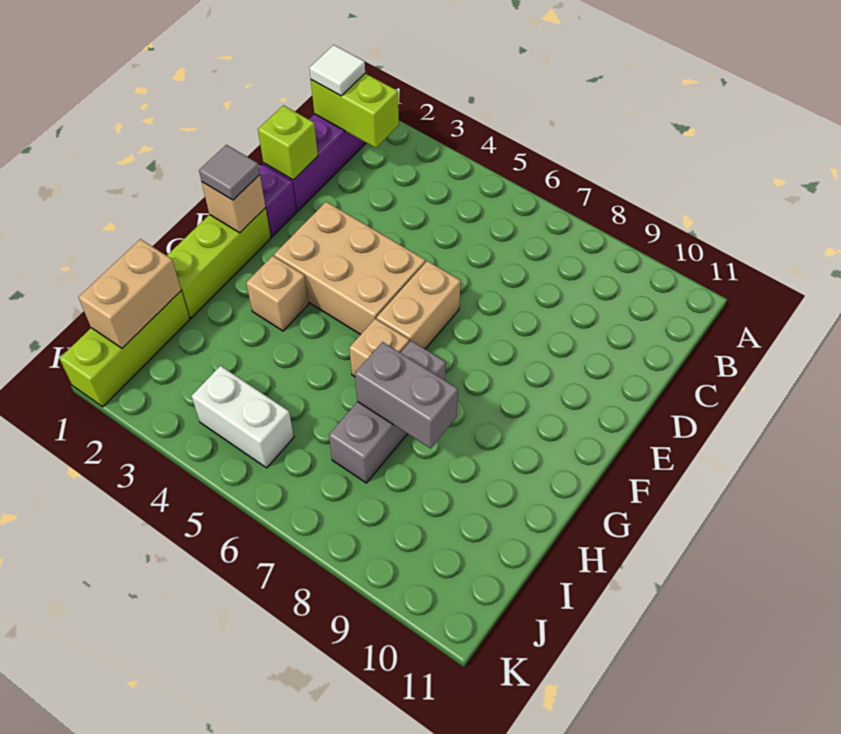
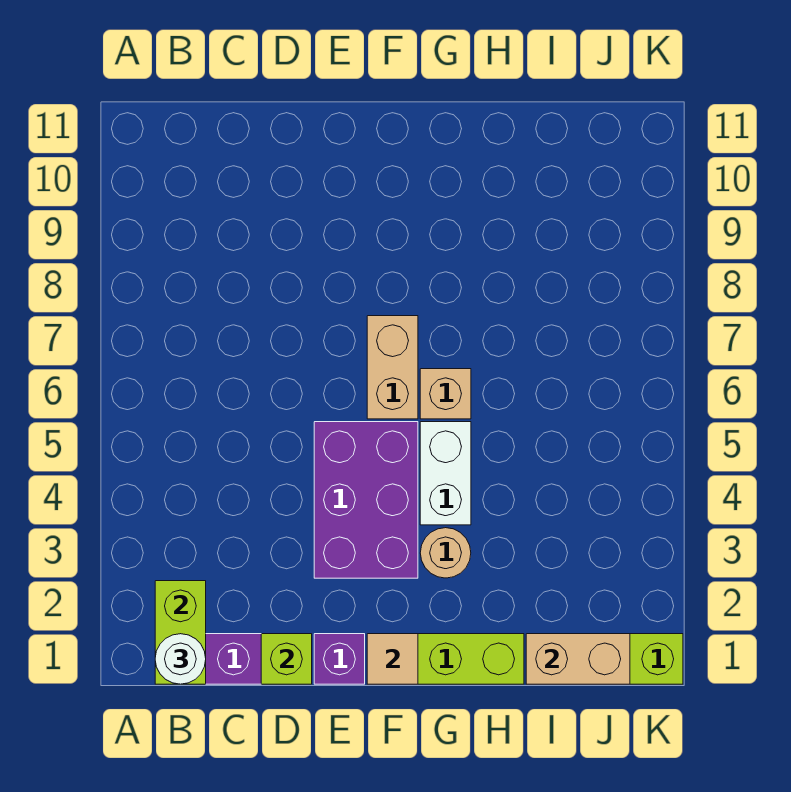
white tile B1 level 3 -> white round brick B1 level 3
tan brick E3:F5 level 1 -> purple brick E3:F5 level 1
tan brick E6:F6 level 1 -> tan brick F6:F7 level 1
tan brick F1 level 2 -> tan tile F1 level 2
grey tile F1 level 3 -> none
tan brick G3 level 1 -> tan round brick G3 level 1
grey brick G7:I7 level 1 -> none
grey brick H7:H8 level 2 -> none
white brick J4:J5 level 1 -> white brick G4:G5 level 1

